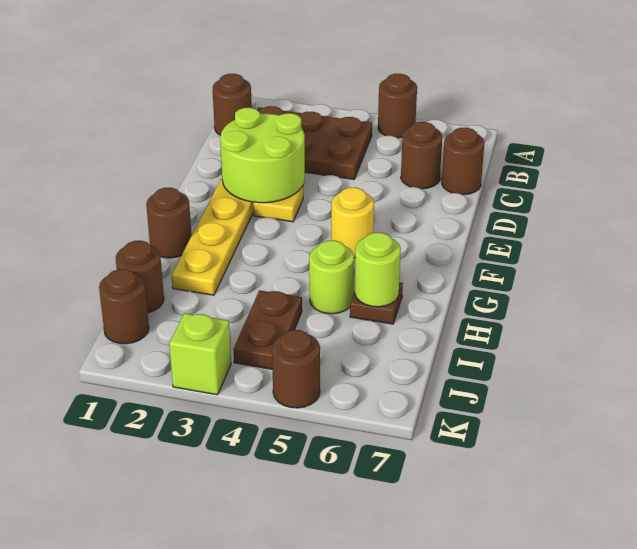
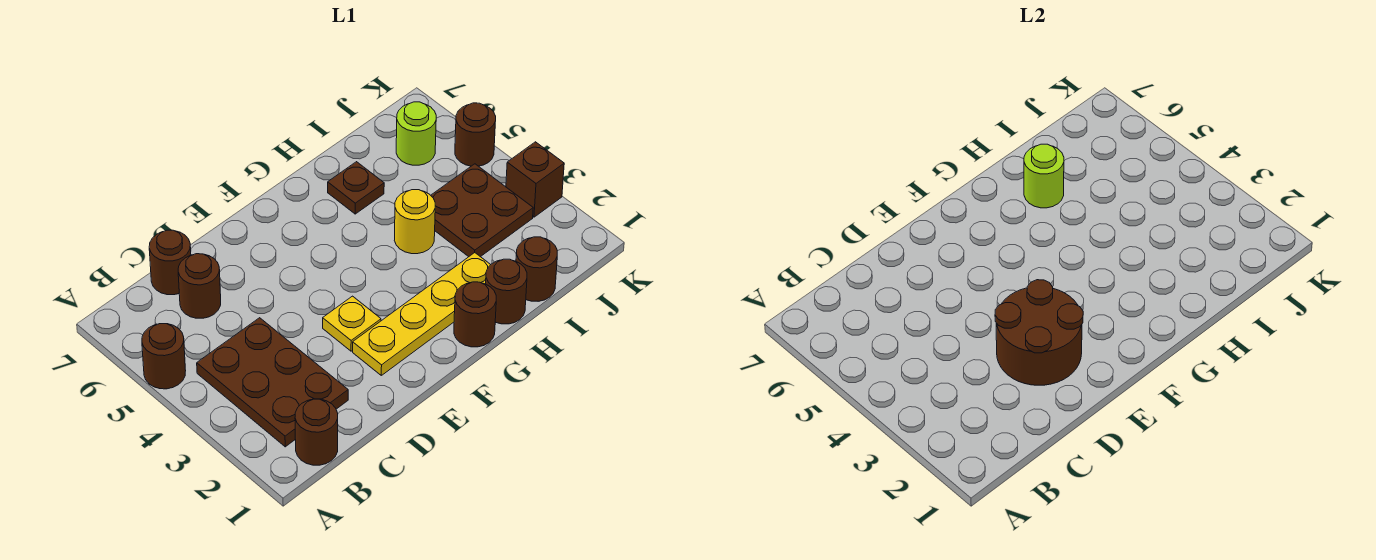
lime round brick D2:E3 level 2 -> brown round brick D2:E3 level 2
yellow round brick F5 level 1 -> yellow round brick H4 level 1
lime round brick H5 level 1 -> lime round brick J6 level 1
brown plate I4:J4 level 1 -> brown plate I3:J4 level 1
brown round brick J1 level 1 -> brown round brick H1 level 1
lime brick K3 level 1 -> brown brick K3 level 1

